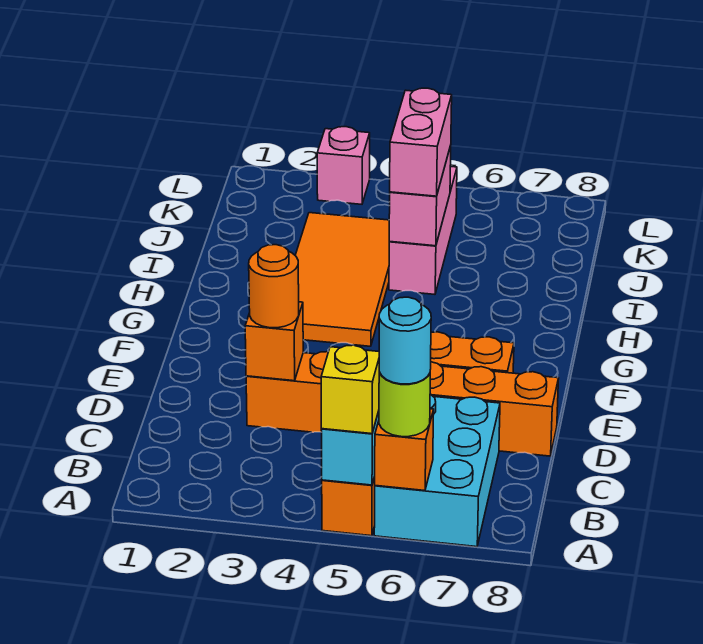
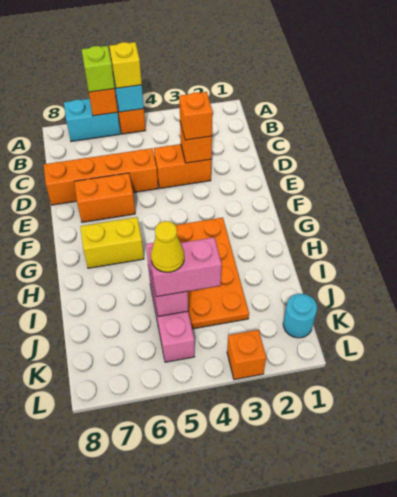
cyan brick A6:C7 level 1 -> cyan brick A6:A7 level 1
lime round brick A6 level 3 -> lime brick A6 level 3
cyan round brick A6 level 4 -> cyan round brick K1 level 1
orange round brick D3 level 3 -> orange brick D3 level 3
orange tile G3:J4 level 1 -> orange plate G3:J4 level 1
none -> yellow brick G6:G7 level 1
pink brick I5:J5 level 3 -> pink brick J4:J5 level 3
none -> yellow cone J5 level 4
pink brick L3 level 1 -> orange brick L3 level 1

